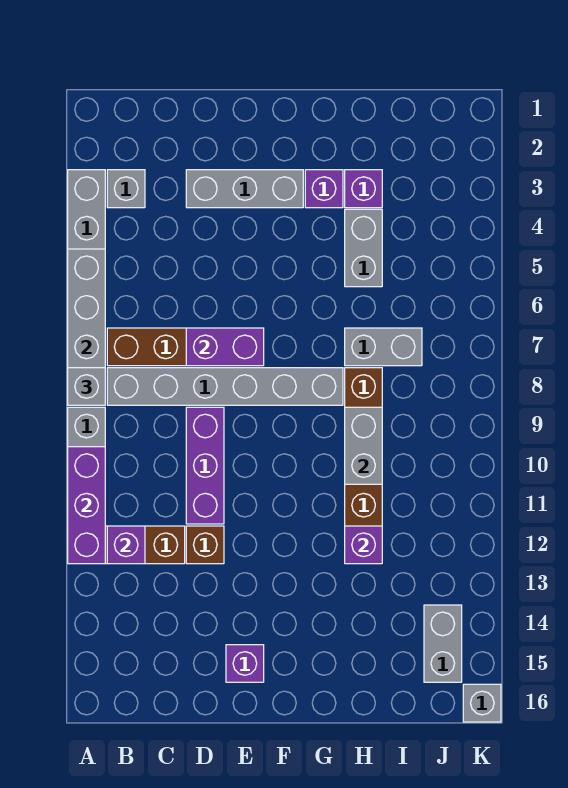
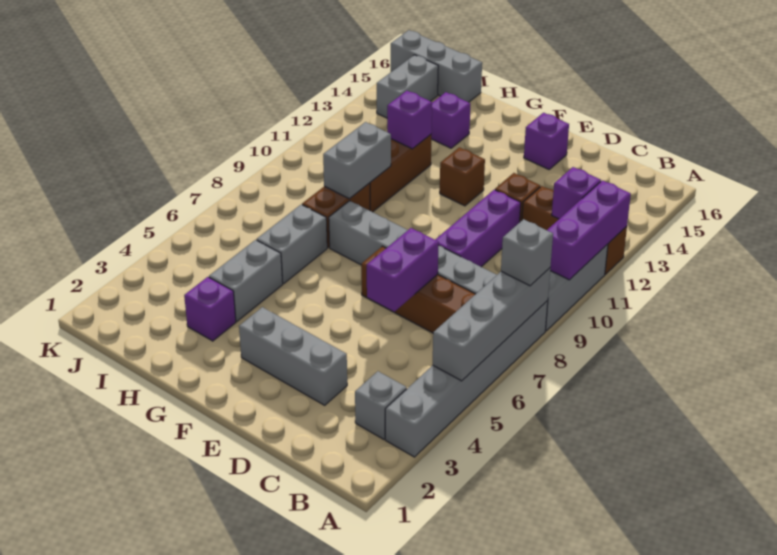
purple brick D7:E7 level 2 -> purple brick D6:D7 level 2
none -> brown brick F12 level 1
purple brick G3 level 1 -> purple brick H14 level 1
grey brick H7:I7 level 1 -> grey brick H6:H7 level 1
grey brick K16 level 1 -> grey brick I16:K16 level 1

